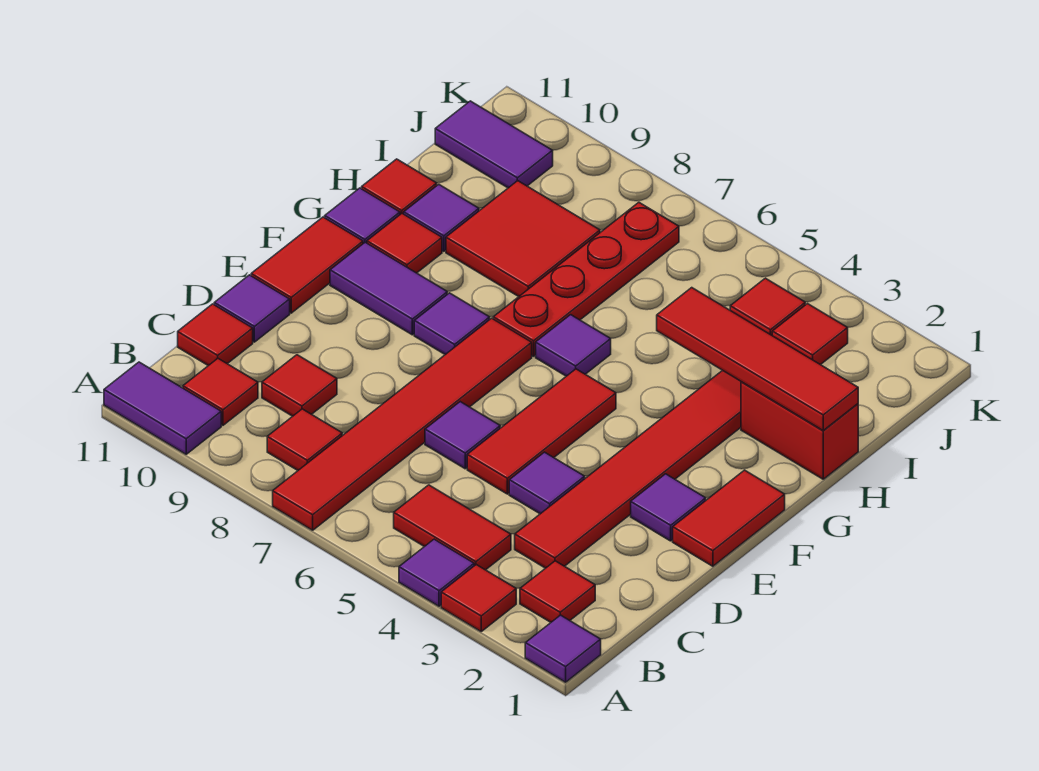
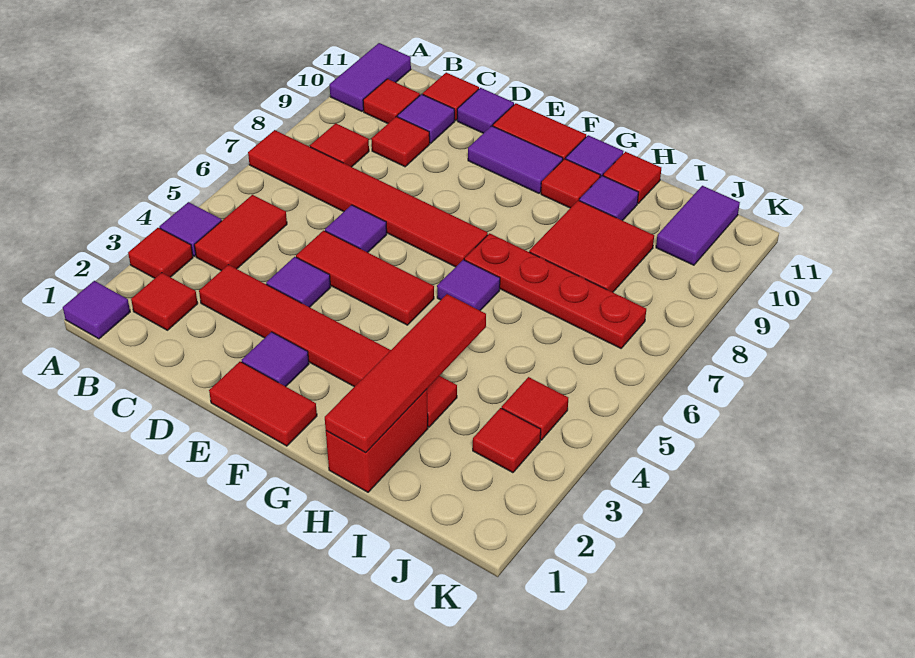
purple tile F8 level 1 -> purple tile C10 level 1
purple tile F9:F10 level 1 -> purple tile E10:F10 level 1

